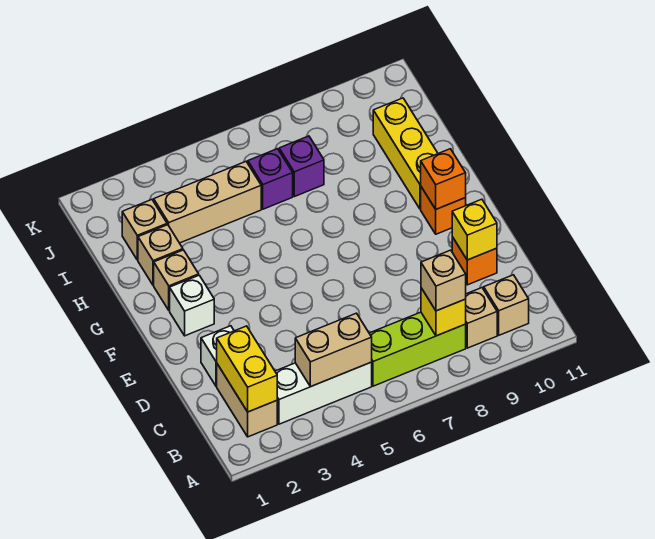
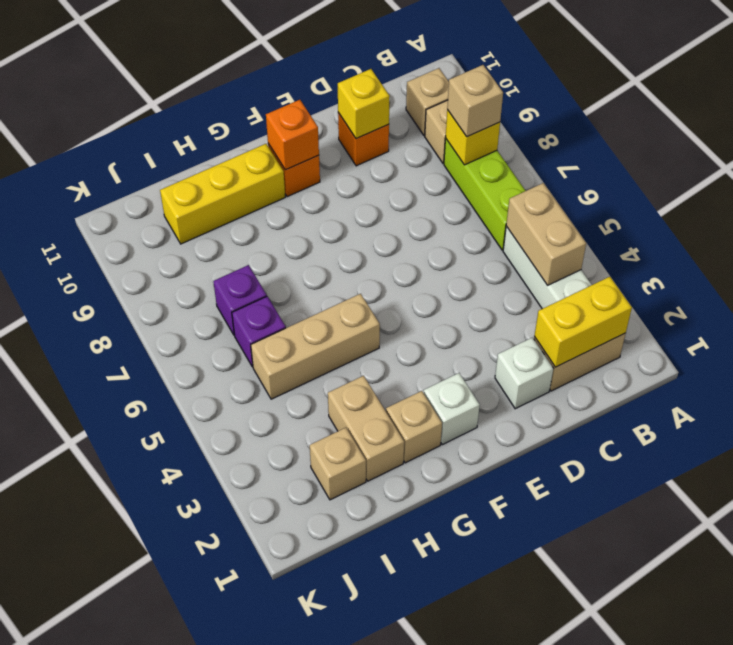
tan brick H2 level 1 -> tan brick H2:H3 level 1
tan brick I3:I5 level 1 -> tan brick G5:I5 level 1

